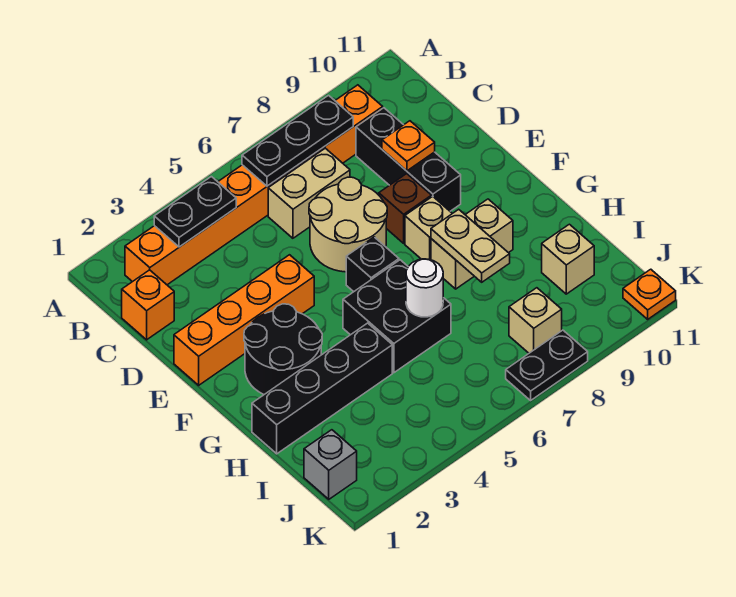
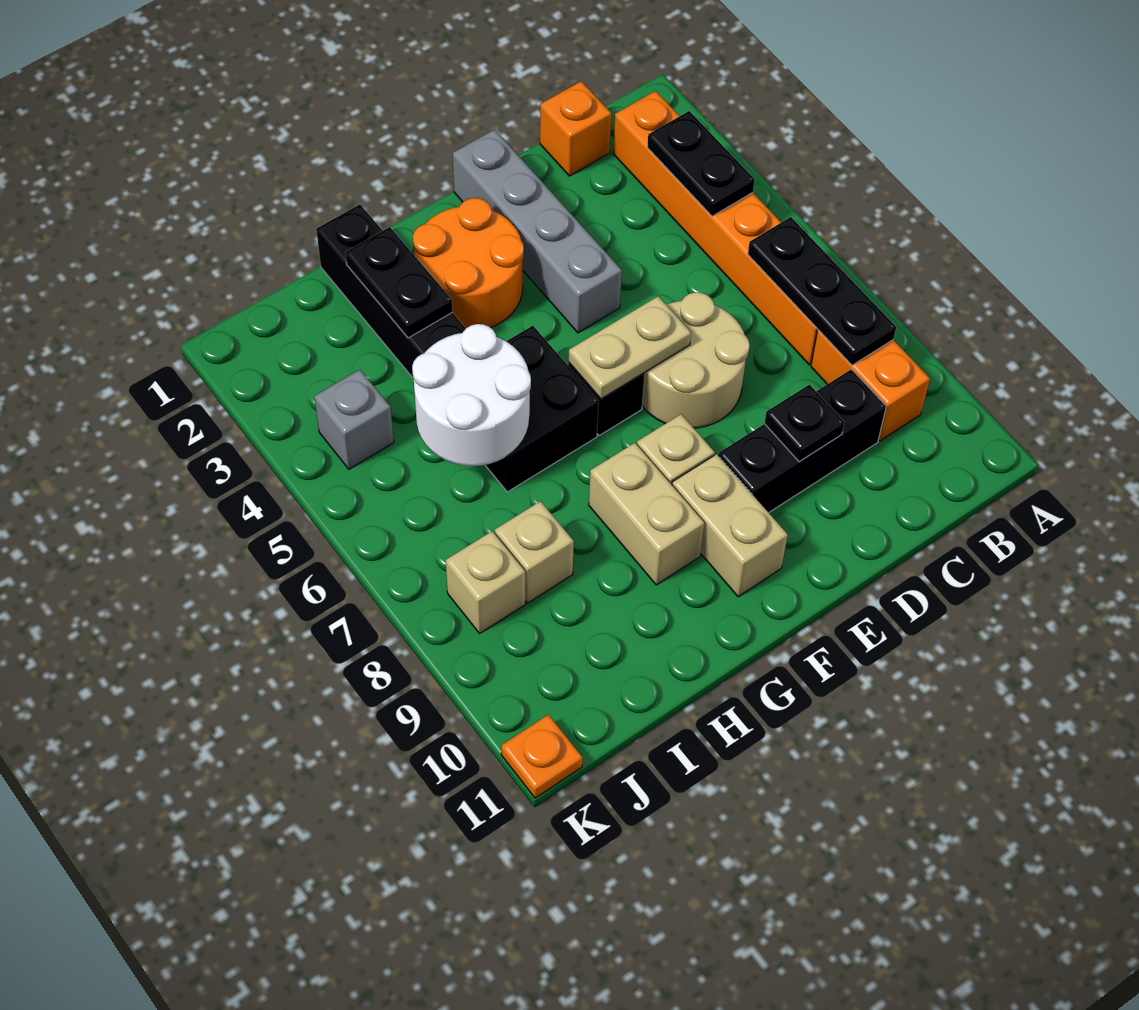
tan brick C6:C7 level 1 -> tan brick F9:F10 level 1
orange plate D9 level 2 -> black plate D9 level 2
orange brick E1:E4 level 1 -> grey brick E1:E4 level 1
brown brick E8 level 1 -> none
black round brick F2:G3 level 1 -> orange round brick F2:G3 level 1
tan plate G8:H8 level 2 -> tan plate E6:F6 level 2
white round brick H6 level 2 -> white round brick H5:I6 level 2
tan brick I10 level 1 -> tan brick I8 level 1
grey brick J1 level 1 -> grey brick J4 level 1
black plate K7:K8 level 1 -> black plate H2:H3 level 2

